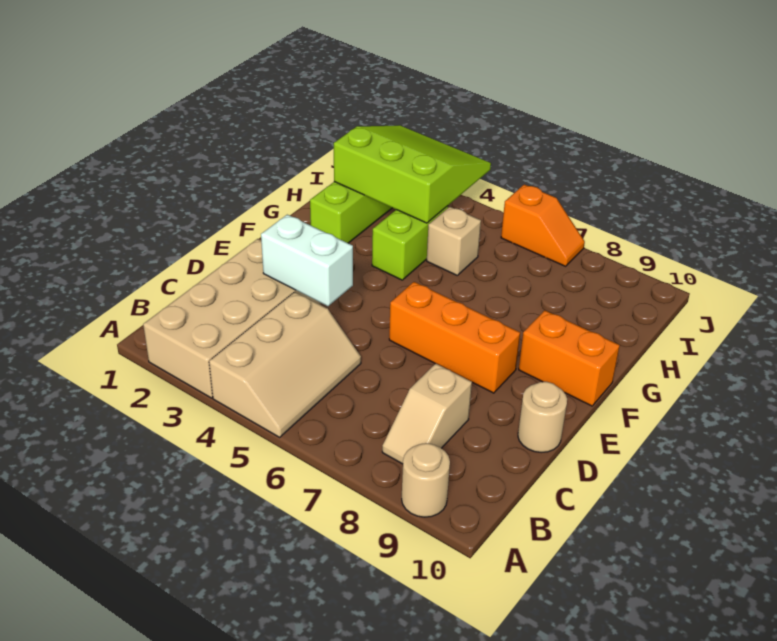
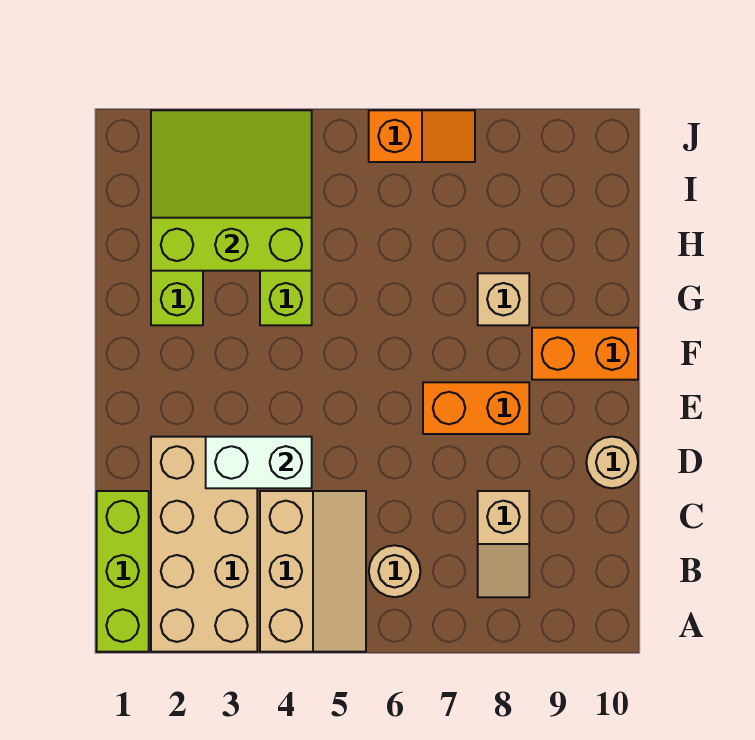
none -> lime brick A1:C1 level 1
tan round brick A9 level 1 -> tan round brick B6 level 1
orange brick E6:E8 level 1 -> orange brick E7:E8 level 1
tan brick H5 level 1 -> tan brick G8 level 1

